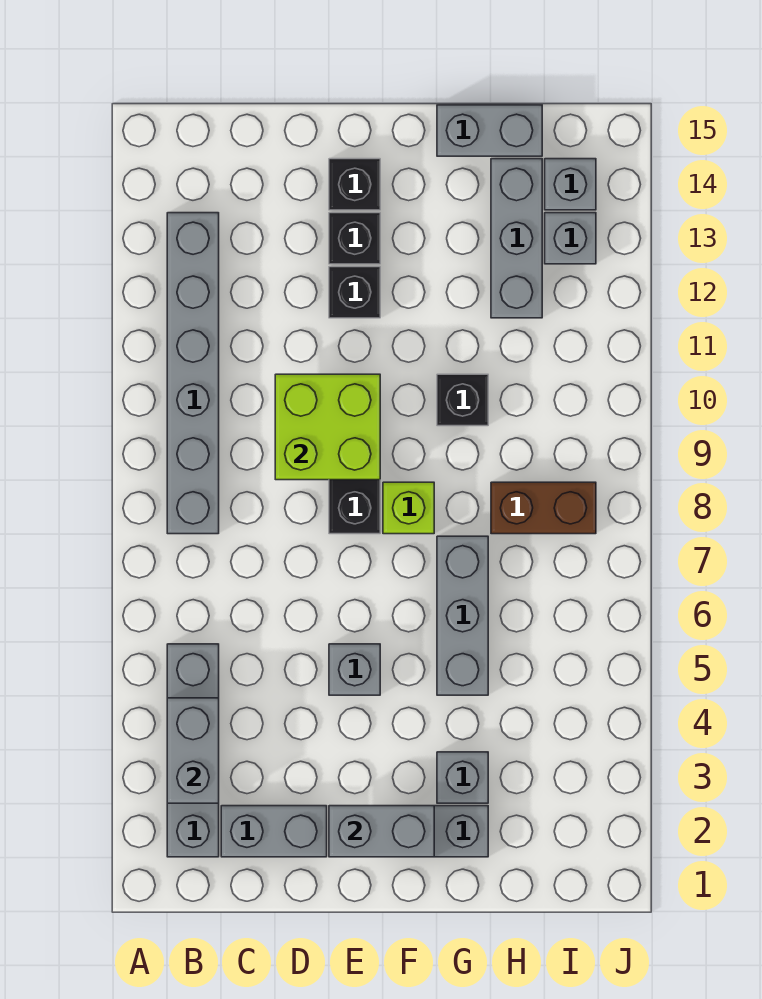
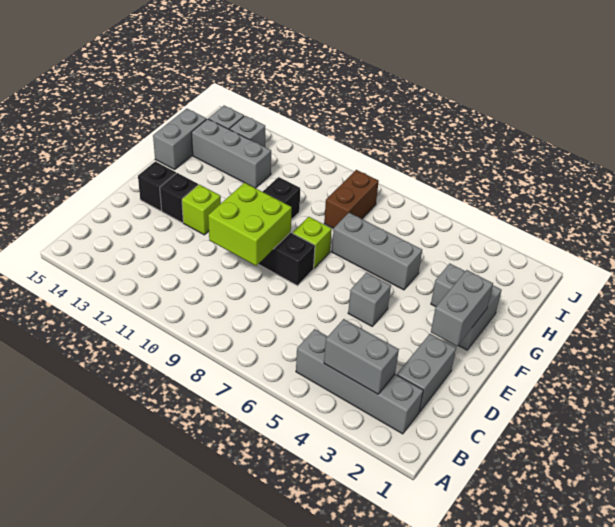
grey brick B8:B13 level 1 -> none
black brick E12 level 1 -> lime brick E12 level 1

